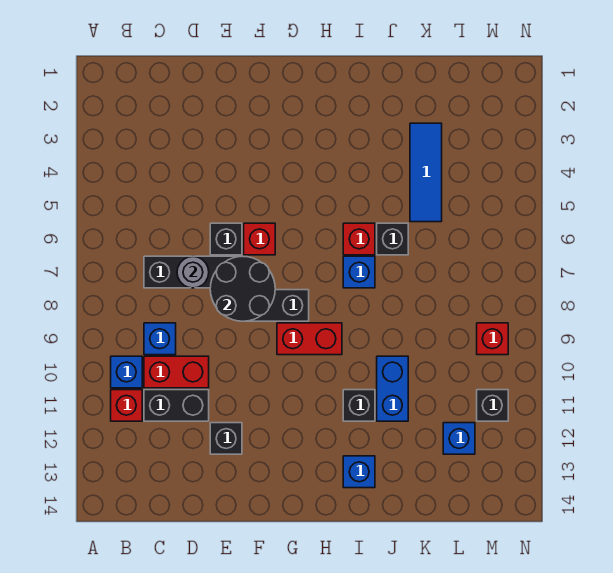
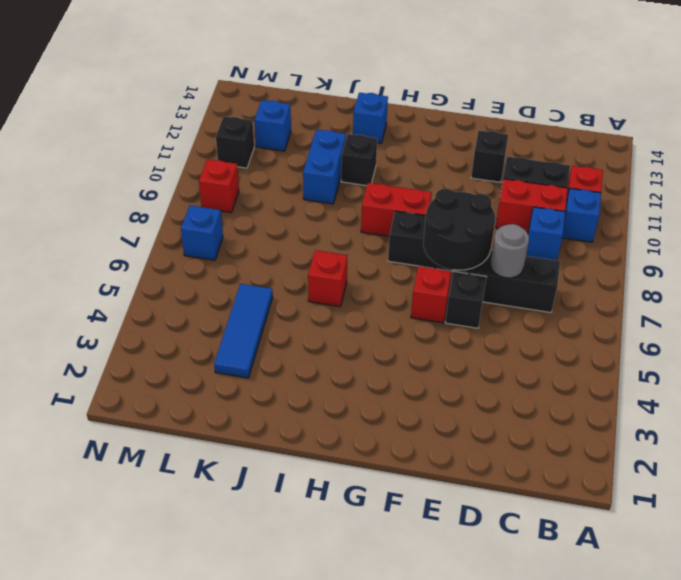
blue brick I7 level 1 -> blue brick M7 level 1
black brick J6 level 1 -> none

